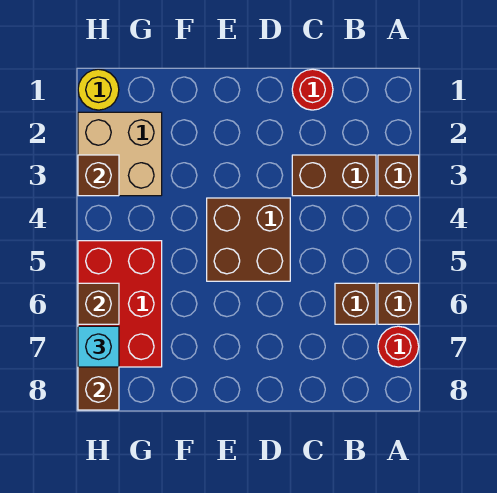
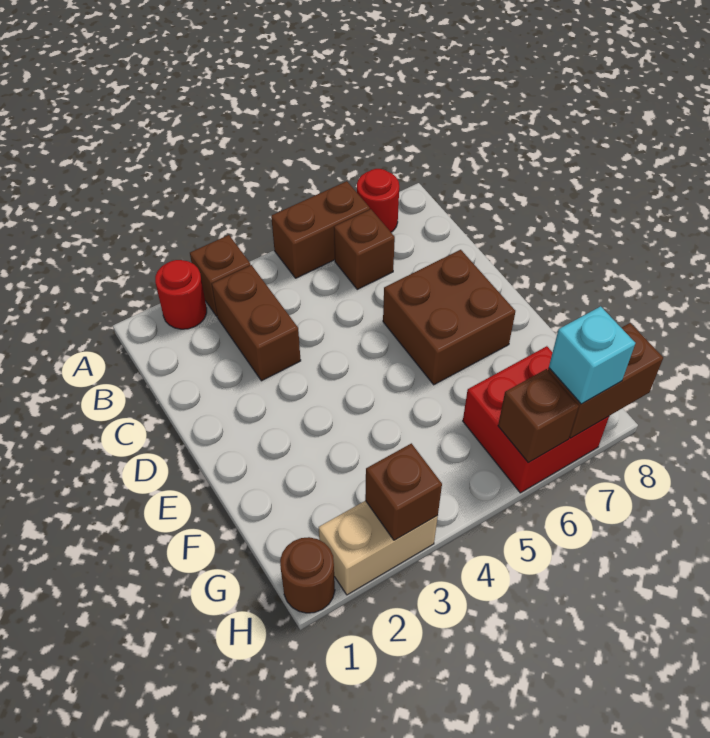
brown brick A6 level 1 -> brown brick A5:A6 level 1
red round brick C1 level 1 -> red round brick A2 level 1
brown brick D4:E5 level 1 -> brown brick D6:E7 level 1
tan brick G2:H3 level 1 -> tan brick H2:H3 level 1
red brick G5:H7 level 1 -> red brick G6:H7 level 1
yellow round brick H1 level 1 -> brown round brick H1 level 1

